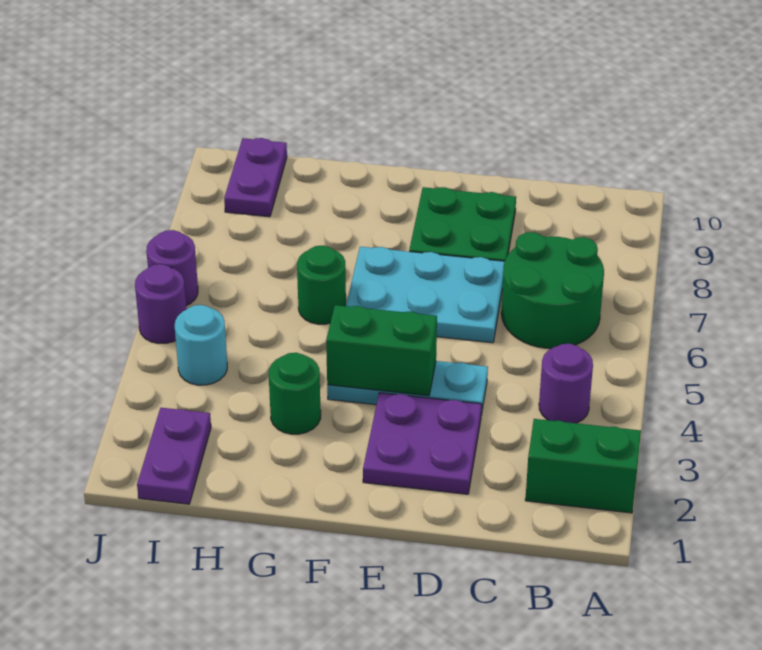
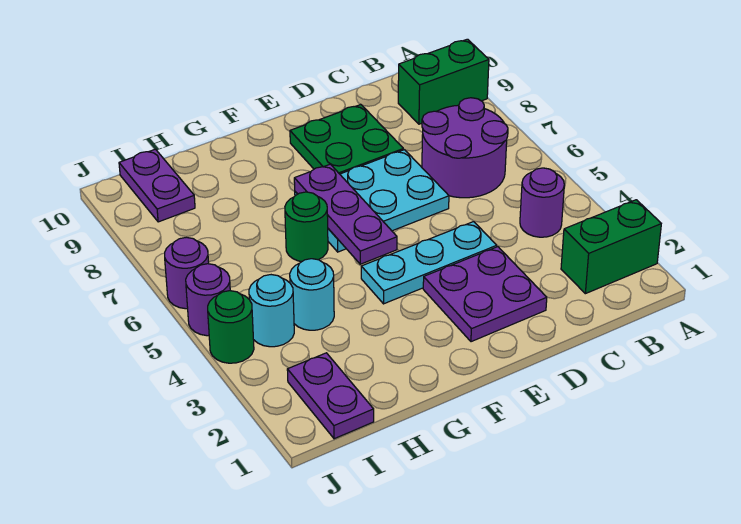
green round brick B6:C7 level 1 -> purple round brick B6:C7 level 1
green brick E4:F4 level 2 -> green brick A9:B9 level 1
none -> purple plate F5:F7 level 2
green round brick G3 level 1 -> green round brick J4 level 1
none -> cyan round brick H4 level 1

